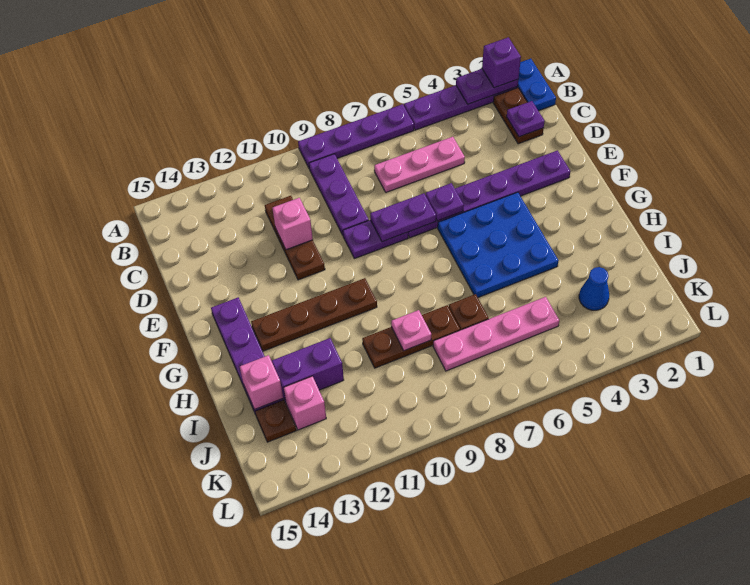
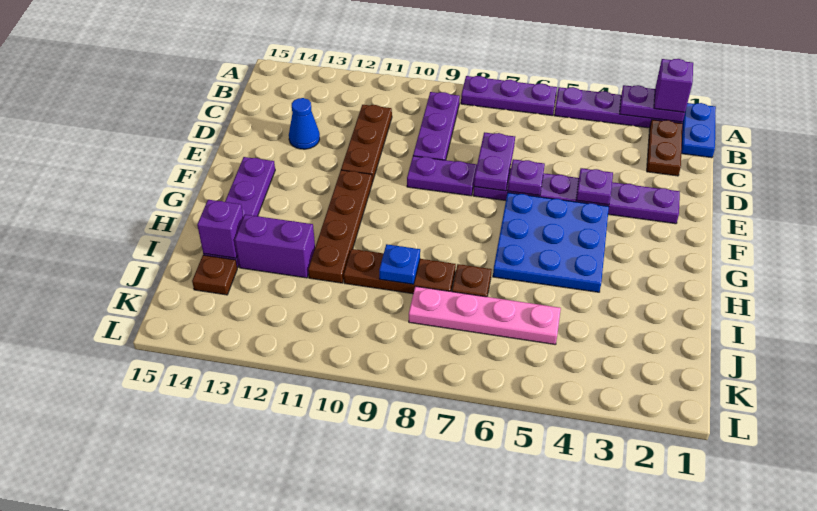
purple plate A6:A9 level 1 -> purple plate A6:A8 level 1
purple plate C2 level 2 -> purple plate E4 level 2
pink plate C5:C7 level 1 -> none
pink brick D11 level 2 -> none
purple plate E7:E8 level 2 -> purple plate D7:E7 level 2
brown plate G10:G13 level 1 -> brown plate F11:I11 level 1
pink plate I9 level 2 -> blue plate I9 level 2
pink brick I14 level 2 -> purple brick I14 level 2
blue cone J3 level 1 -> blue cone D13 level 1
pink brick J13 level 1 -> none

